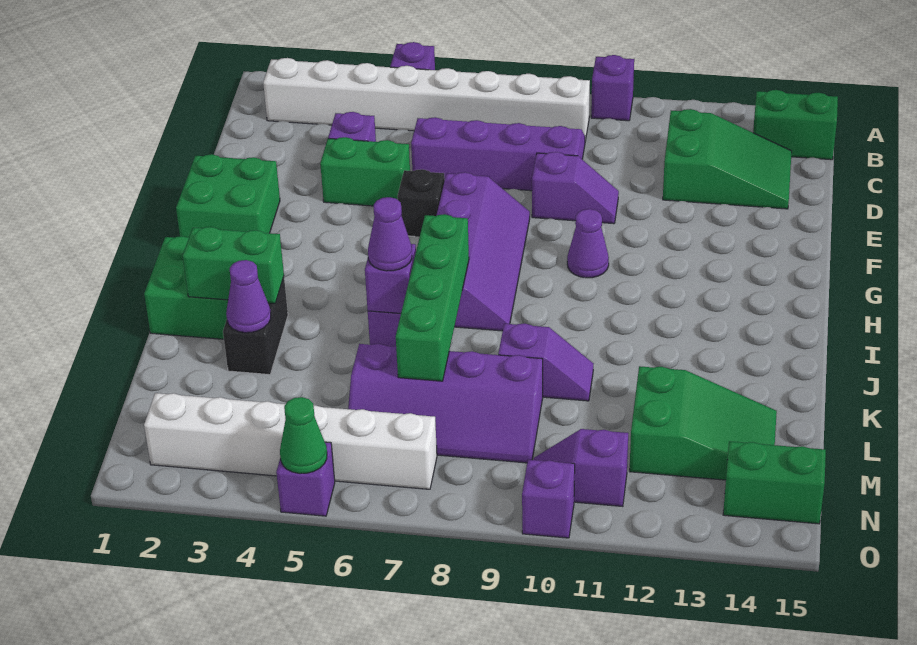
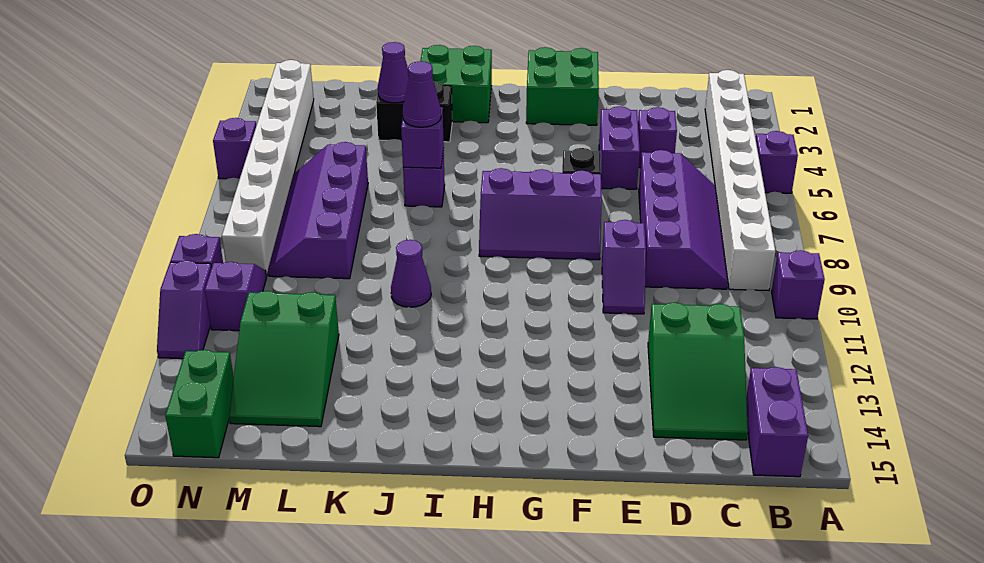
green brick B14:B15 level 1 -> purple brick B14:B15 level 1
green brick E4:E5 level 1 -> purple brick E4:E5 level 1
purple slope F7:I8 level 1 top 7 -> purple slope F7:H8 level 1 top 7
purple cone G10 level 1 -> purple cone J10 level 1
green brick I7:L7 level 2 -> none
green brick J2:J3 level 2 -> none
purple slope K9:K10 level 1 top 9 -> purple slope O11:O12 level 1 top 11
white brick N2:N7 level 1 -> white brick N2:N9 level 1
green cone O5 level 2 -> none

